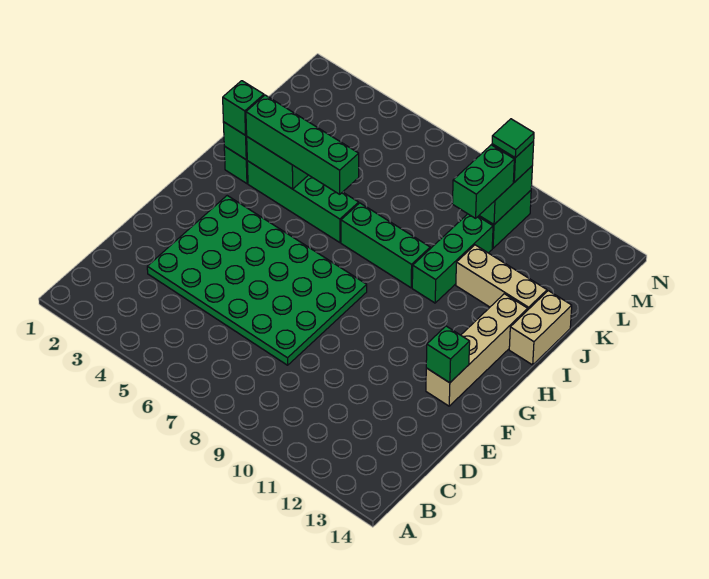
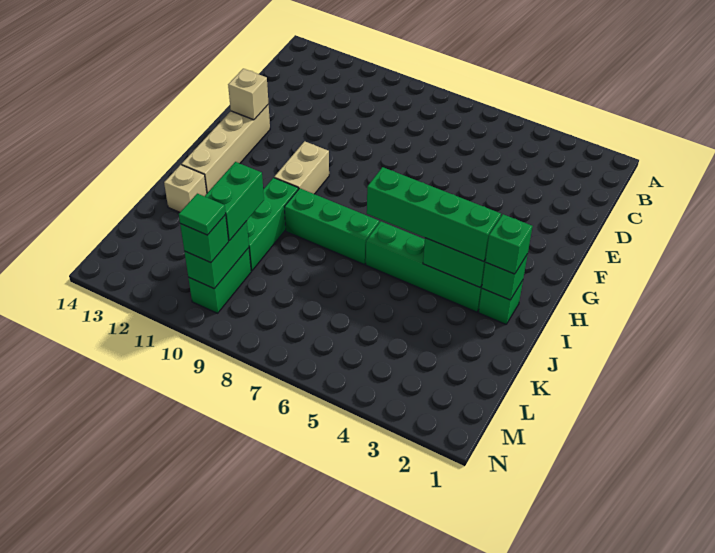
green plate D3:G8 level 1 -> none
green brick F13 level 2 -> tan brick F13 level 2
tan brick I14:J14 level 1 -> tan brick G10:H10 level 1
tan brick J11:J13 level 1 -> tan brick J13 level 1

